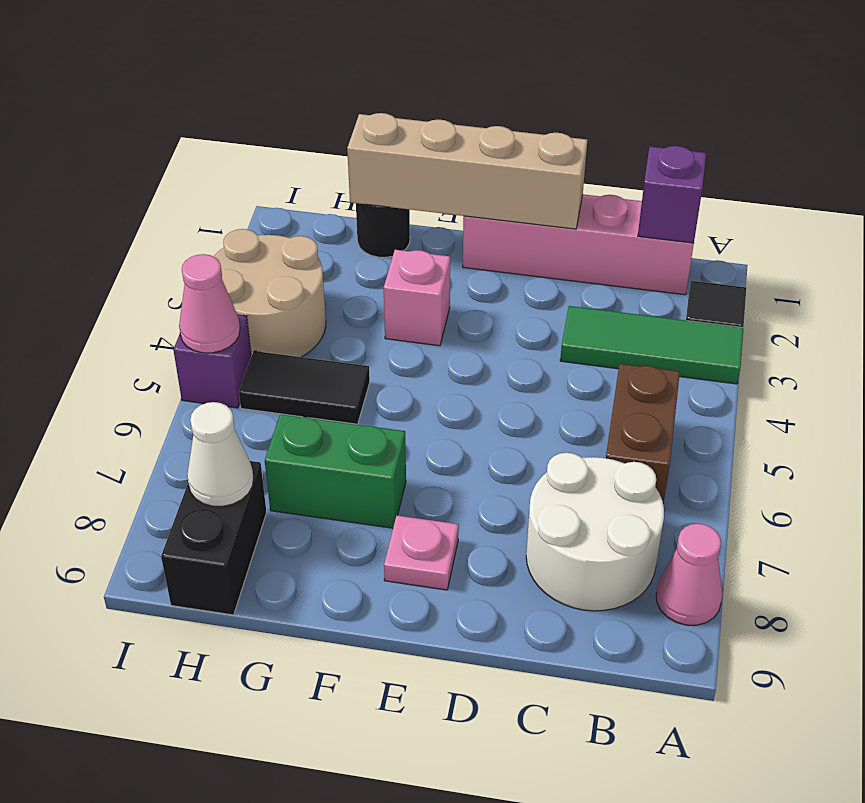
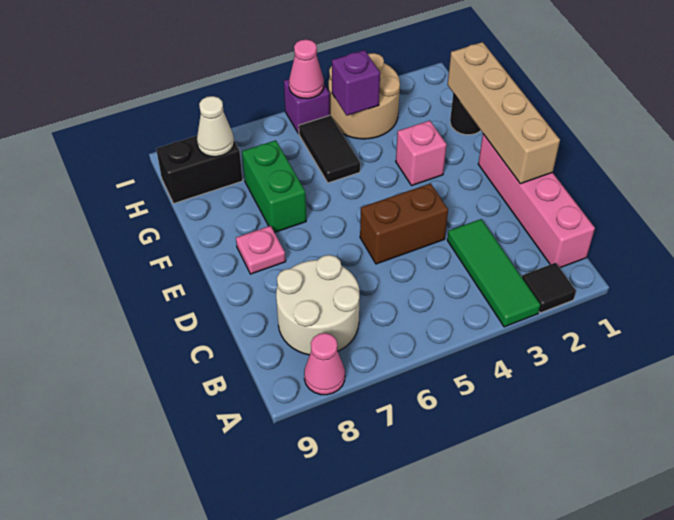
purple brick B1 level 2 -> purple brick H4 level 2
brown brick B5:B6 level 1 -> brown brick D4:D5 level 1

